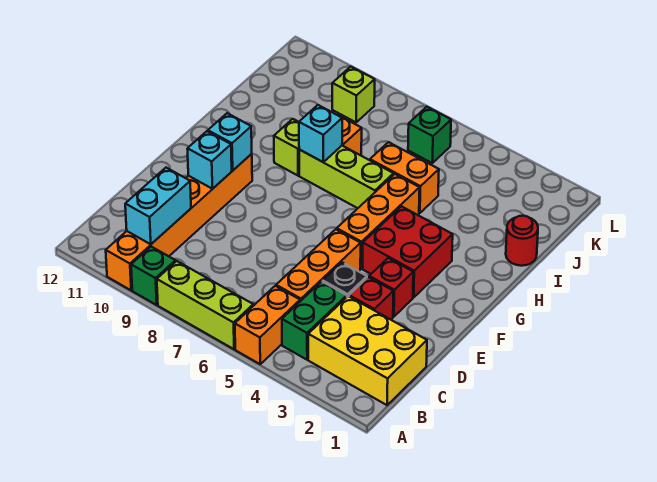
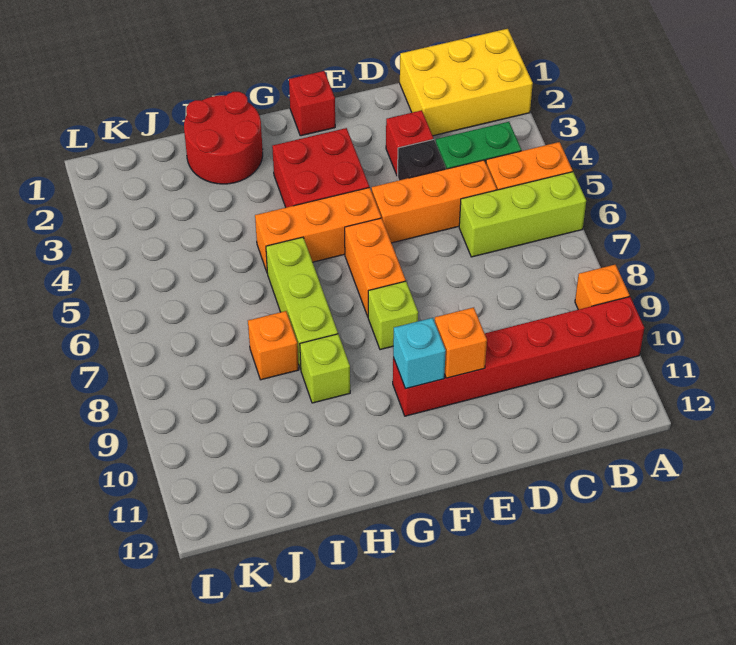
lime brick A6:A8 level 1 -> lime brick A6:C6 level 1
green brick A9 level 1 -> orange brick A9 level 1
orange brick A10:F10 level 1 -> red brick A10:F10 level 1
yellow brick B1:C3 level 1 -> yellow brick A1:C2 level 1
cyan brick B10:C10 level 2 -> none
red brick E3 level 1 -> red brick F1 level 1
cyan brick E10 level 2 -> orange brick E10 level 2
cyan brick H8 level 2 -> none
red round brick I1 level 1 -> red round brick H1:I2 level 1
orange brick I5:I6 level 1 -> orange brick F6:F7 level 1
green brick K6 level 1 -> none
lime brick K9 level 1 -> lime brick F8 level 1

